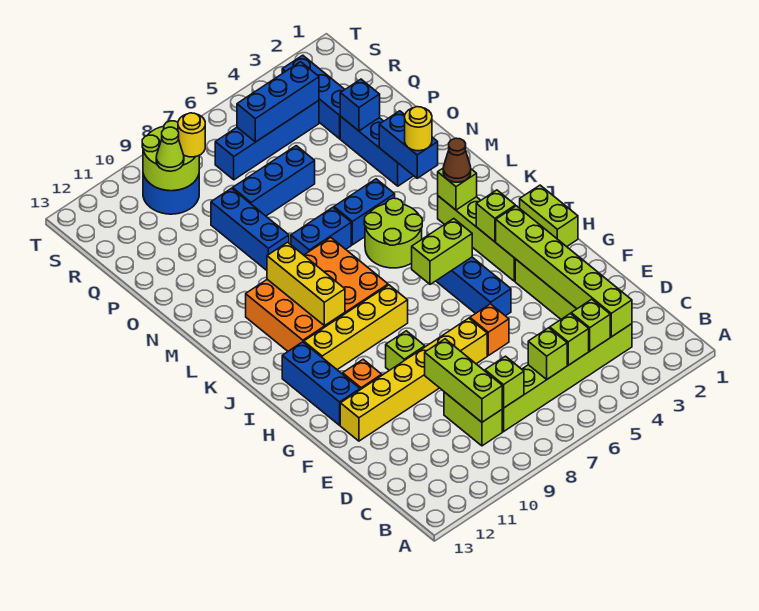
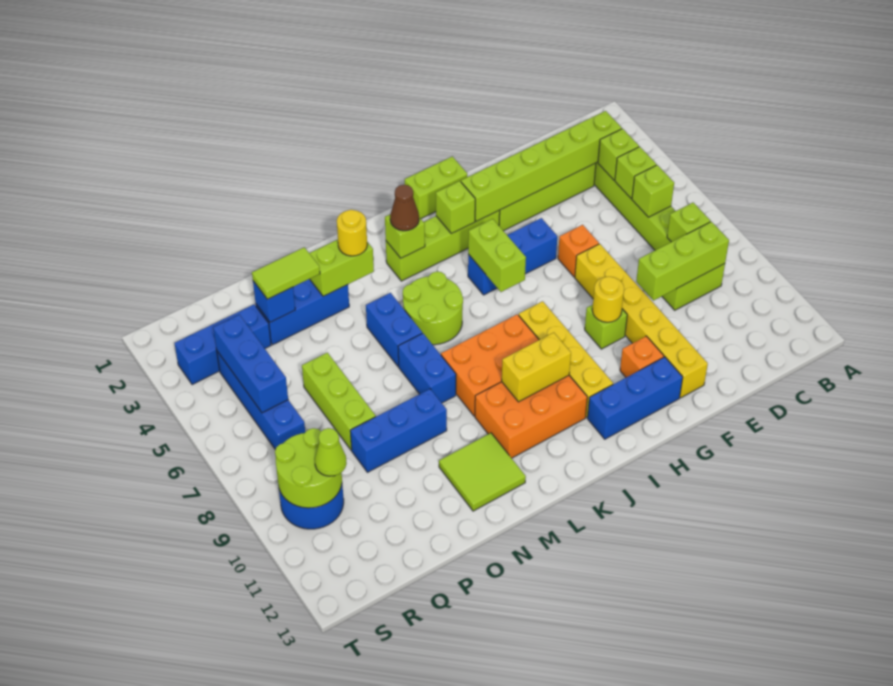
yellow brick J10:L10 level 2 -> yellow brick J10:K10 level 2
blue brick M3:N3 level 2 -> lime brick M3:N3 level 2
none -> lime tile M11:N12 level 1
none -> lime tile O3:P3 level 3
blue brick P6:P8 level 1 -> lime brick P6:P8 level 1
yellow round brick R9 level 3 -> yellow round brick G9 level 2

